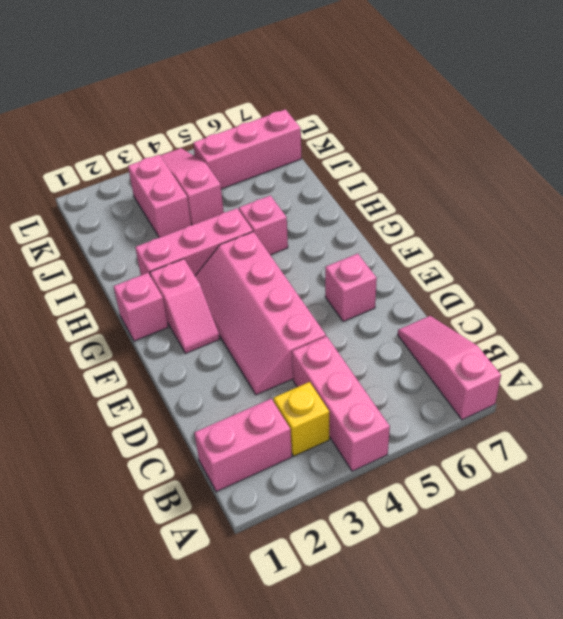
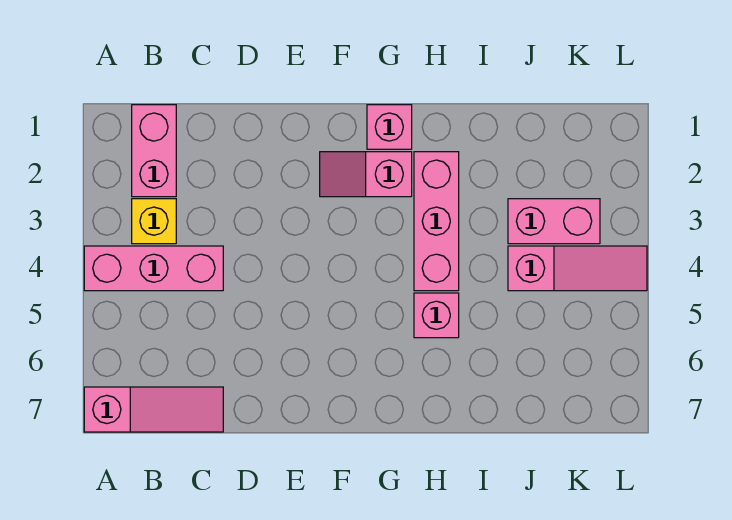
pink slope D3:G4 level 1 top 4 -> none
pink brick E6 level 1 -> none
pink brick K5:K7 level 1 -> none

